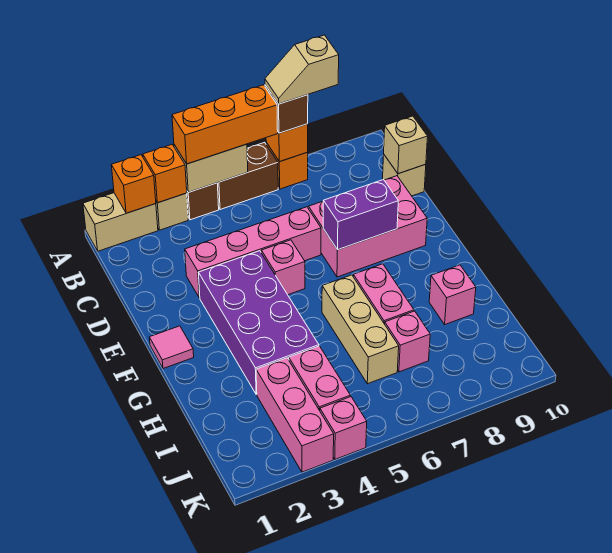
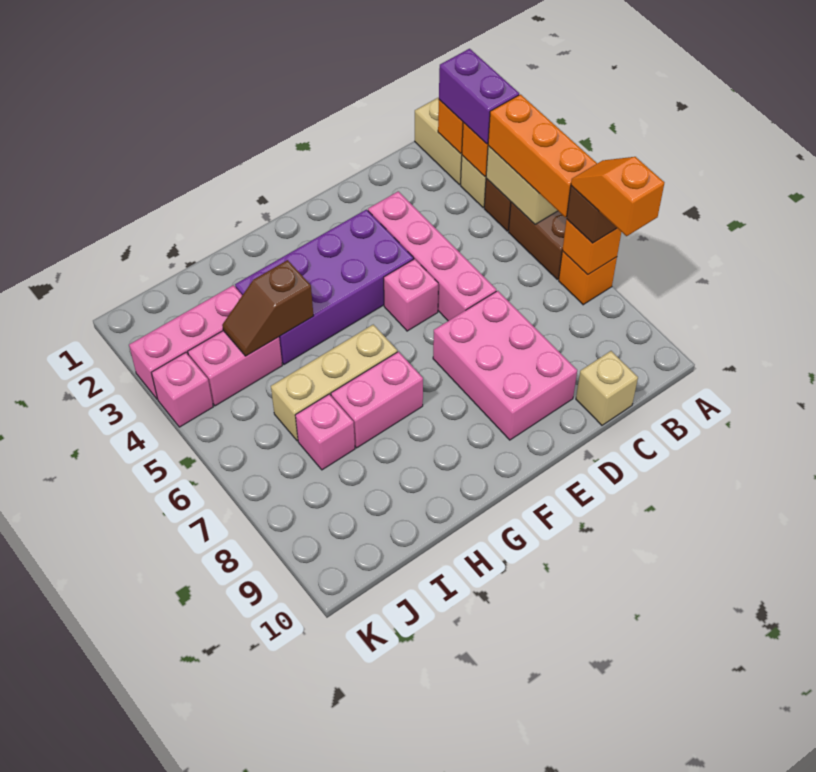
tan slope A7:A8 level 4 top 8 -> orange slope A7:A8 level 4 top 8
tan brick C10 level 2 -> none
purple brick E7:E8 level 2 -> purple brick A2:A3 level 3
pink tile F1 level 1 -> none
none -> brown slope H4:I4 level 2 top H
pink brick H9 level 1 -> none

